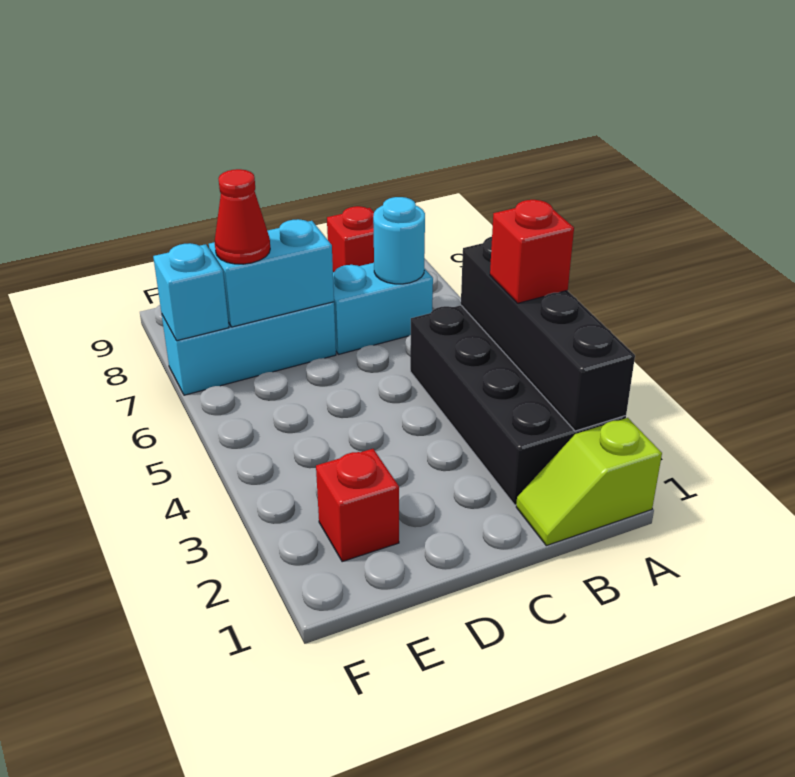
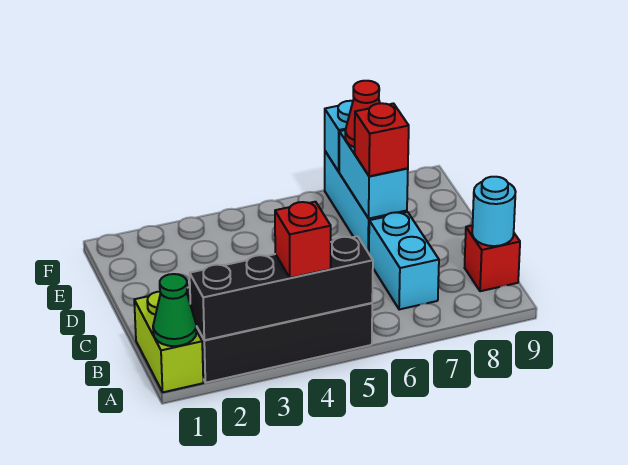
lime slope A1:B1 level 1 top A -> lime brick A1:B1 level 1
none -> green cone A1 level 2
cyan round brick B7 level 2 -> cyan round brick B9 level 2
red brick E2 level 1 -> red brick D7 level 3

